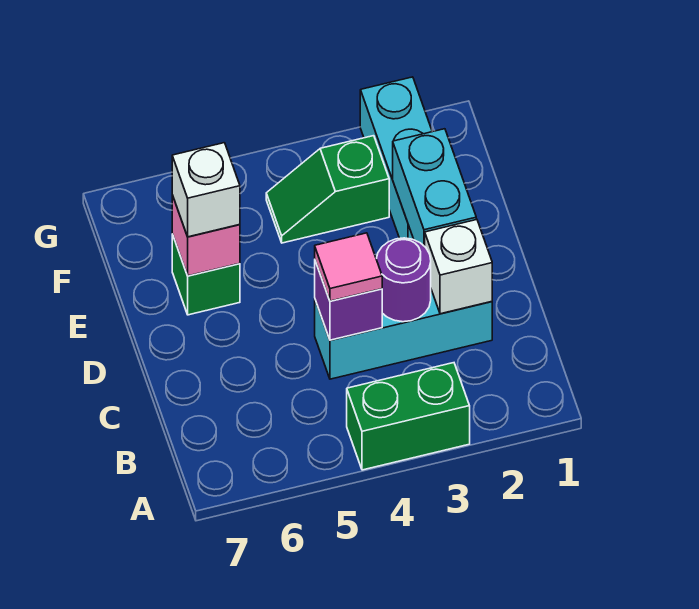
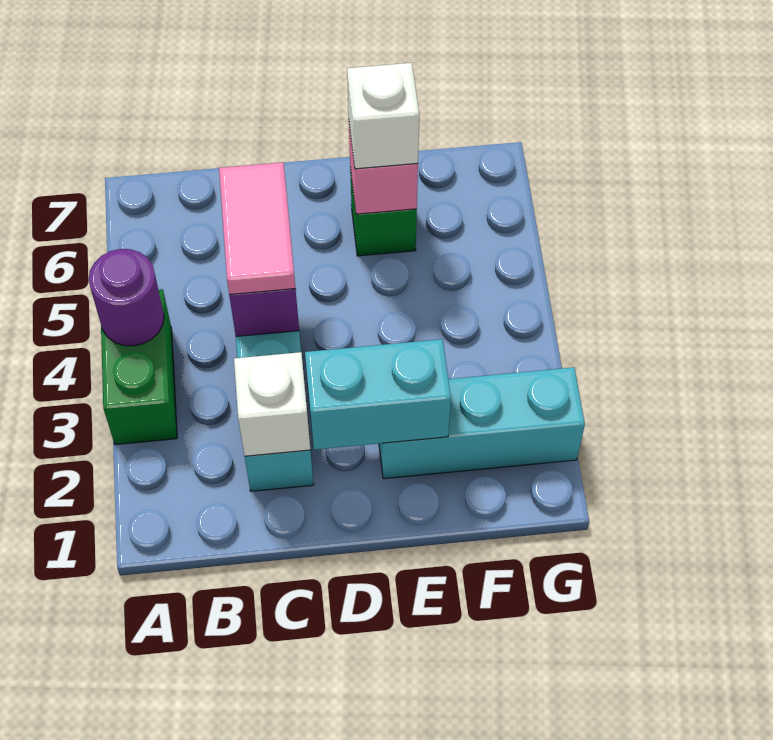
purple round brick C3 level 2 -> purple round brick A4 level 2
pink tile C4 level 3 -> pink tile C4:C5 level 3
green slope F3:F4 level 1 top 3 -> none

